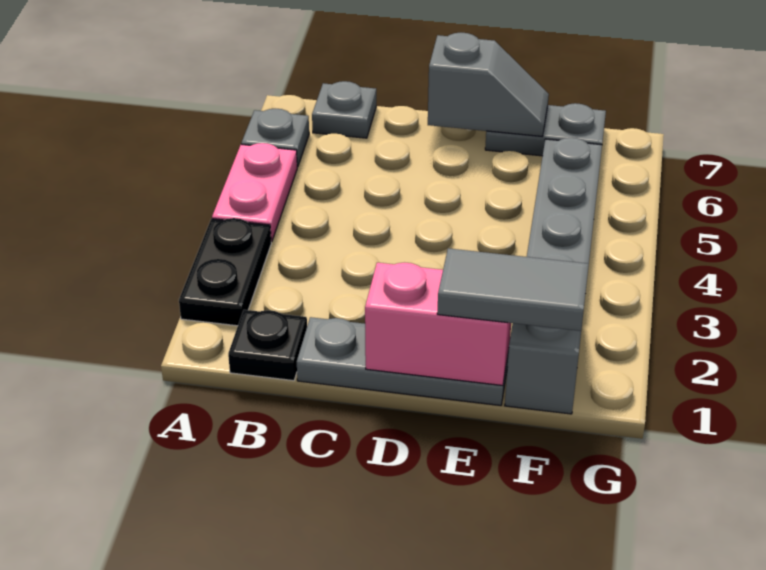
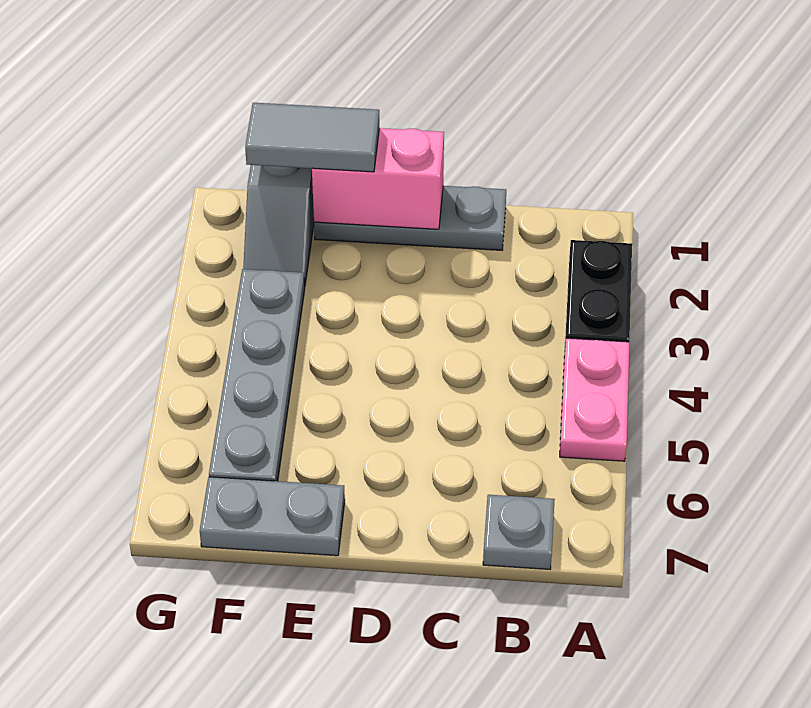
grey plate A6 level 1 -> none
black plate B1 level 1 -> none
grey slope D7:E7 level 2 top D -> none

